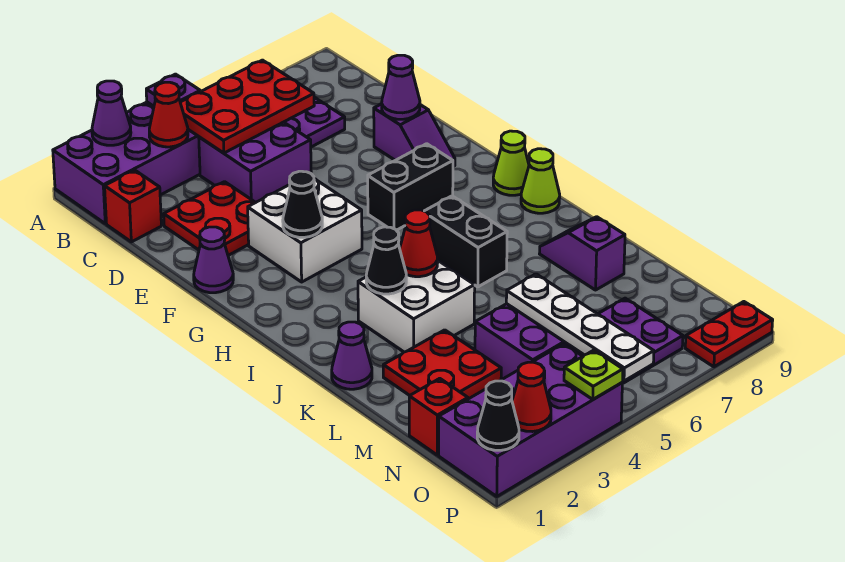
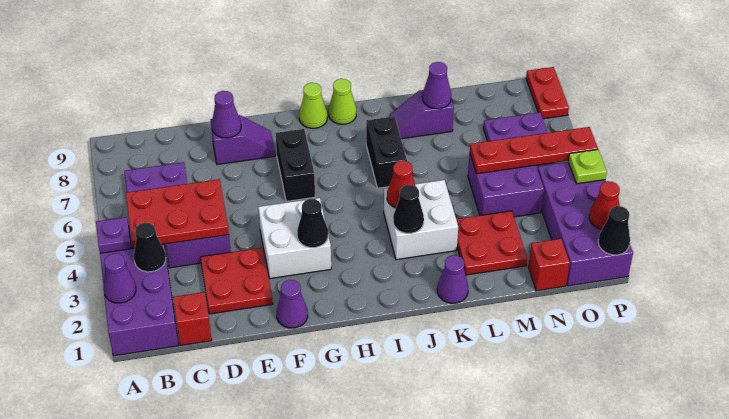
red cone B3 level 2 -> black cone B3 level 2
red plate B4:C6 level 2 -> red plate B4:D5 level 2
black brick I6:J6 level 1 -> black brick J6:J7 level 1
none -> purple cone L8 level 2
white plate M5:P5 level 2 -> red plate M5:P5 level 2

